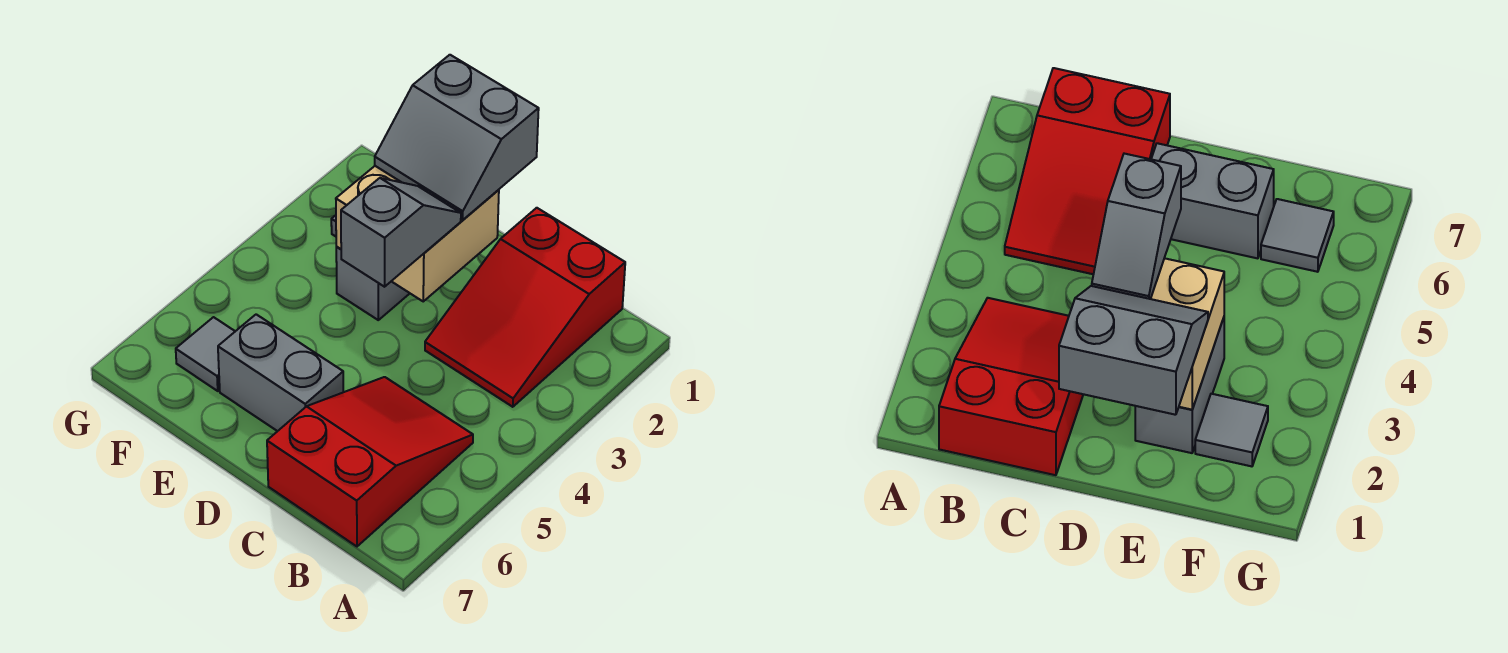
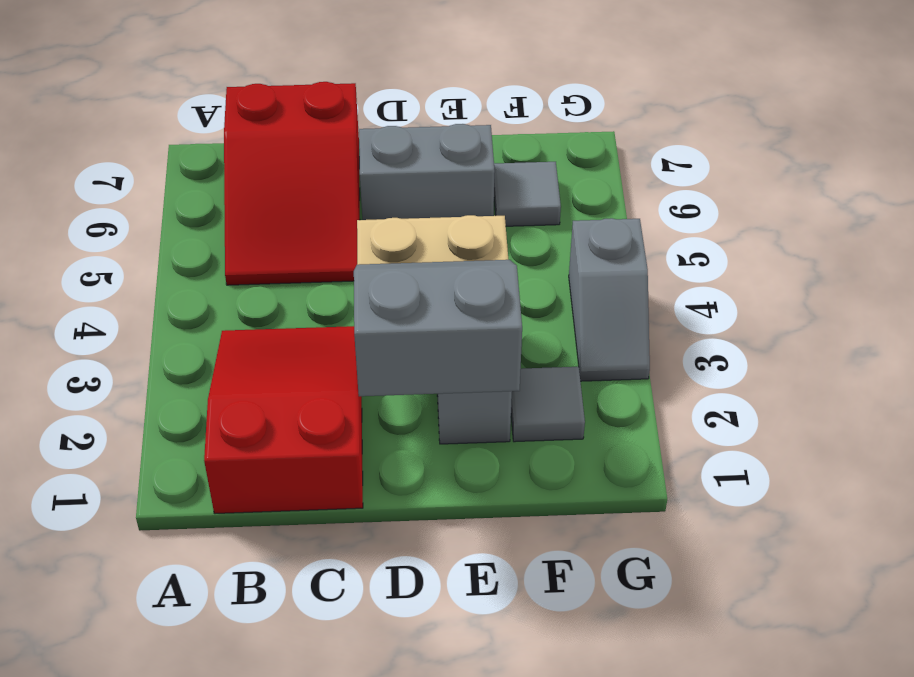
grey slope D3:D4 level 3 top 4 -> grey slope G3:G4 level 1 top 4

